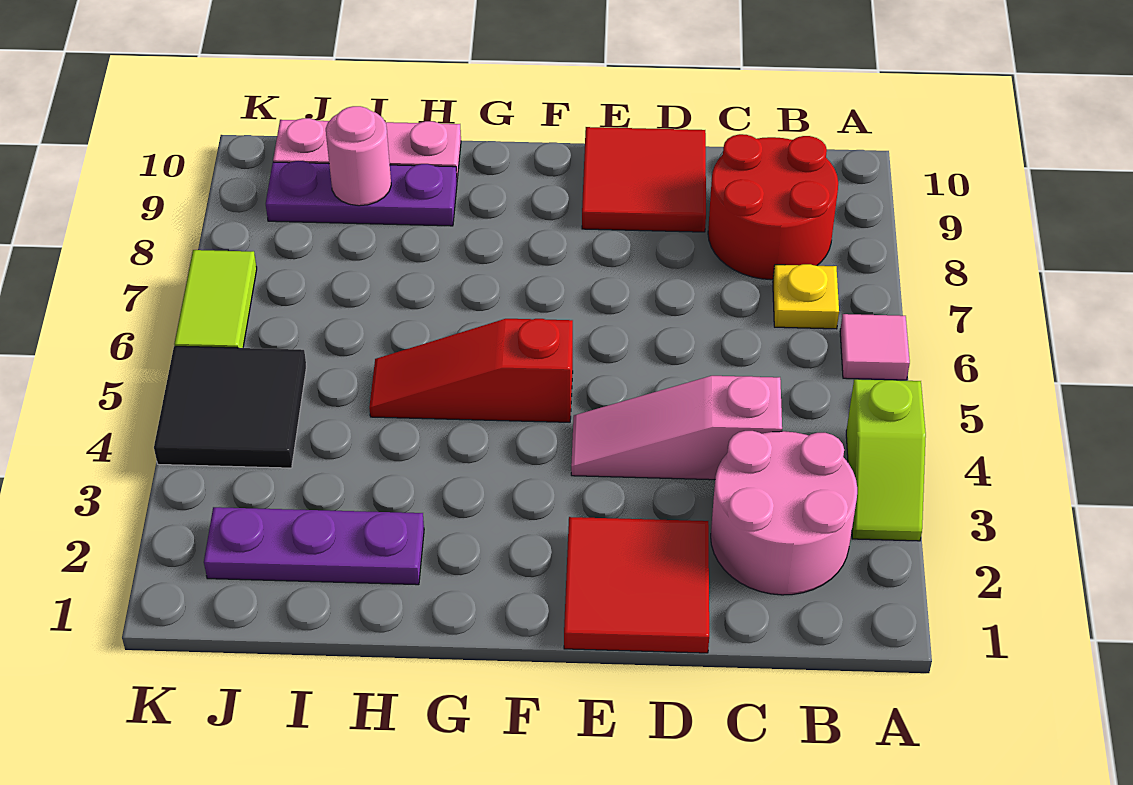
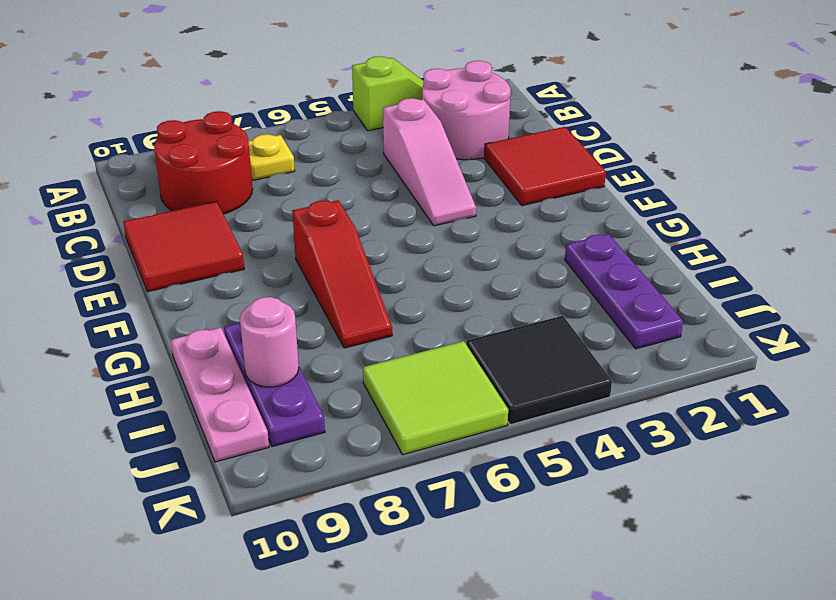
pink tile A6 level 1 -> none
red slope F5:H5 level 1 top F -> red slope F7:H7 level 1 top F
lime tile K6:K7 level 1 -> lime tile J6:K7 level 1

